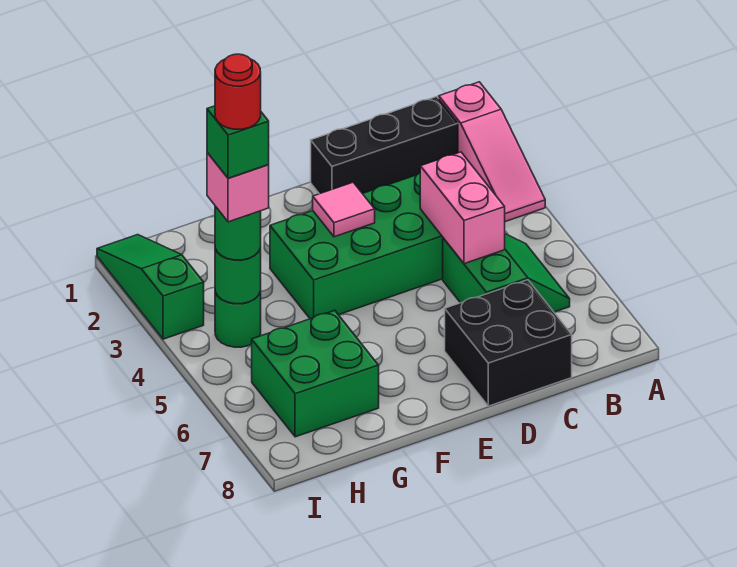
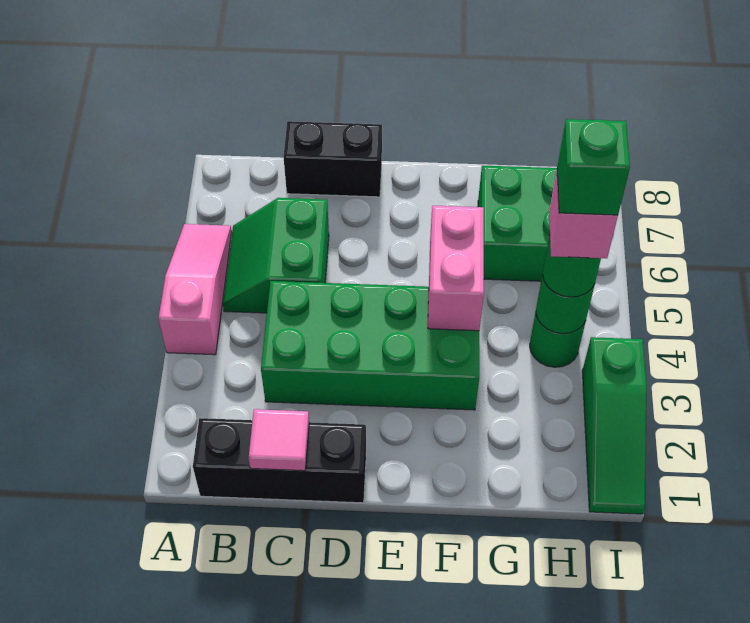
pink slope A1:A3 level 1 top 1 -> pink slope A4:A6 level 1 top 4
pink brick C4:C5 level 2 -> pink brick F4:F5 level 2
black brick C7:D8 level 1 -> black brick C8:D8 level 1
pink tile E3 level 2 -> pink tile C1 level 2
red round brick H4 level 6 -> none

